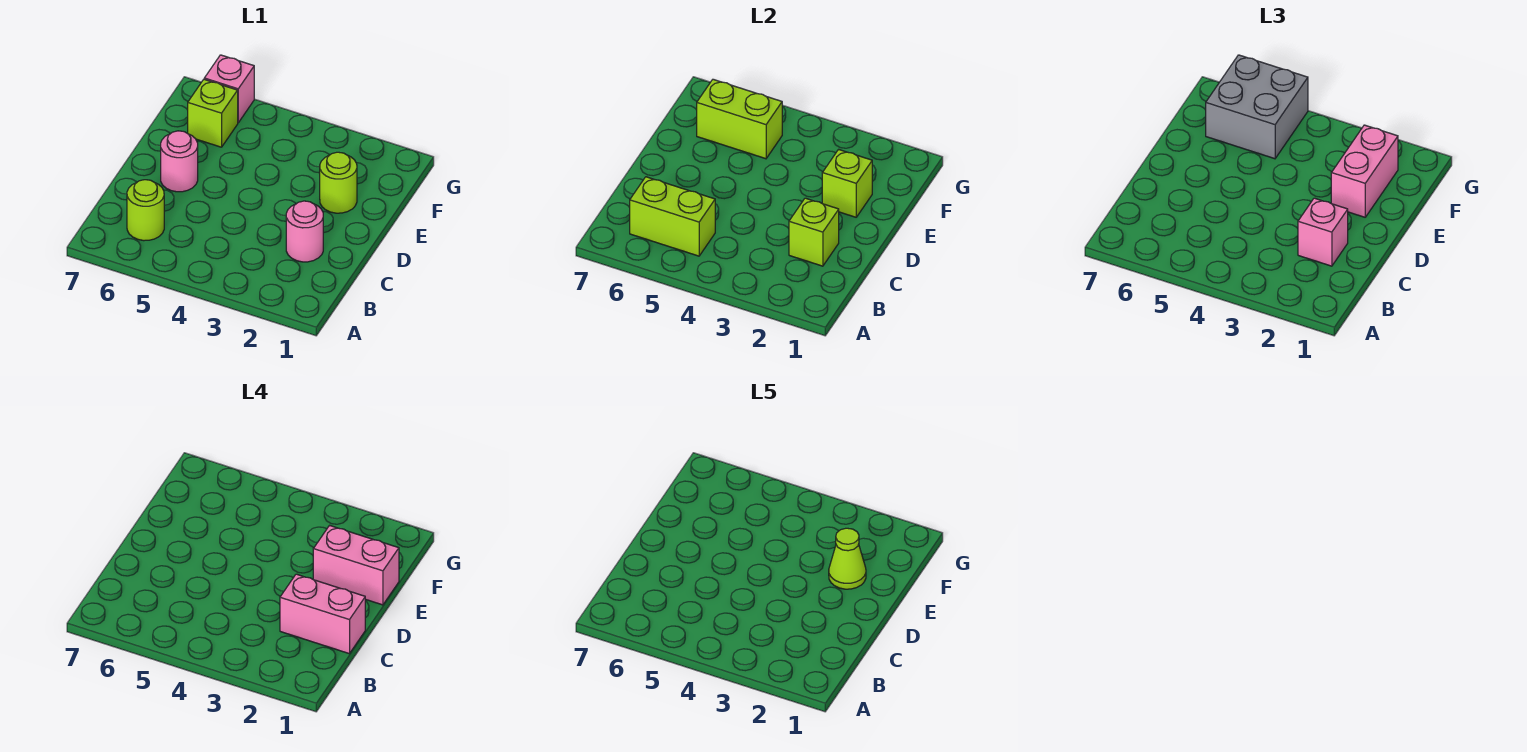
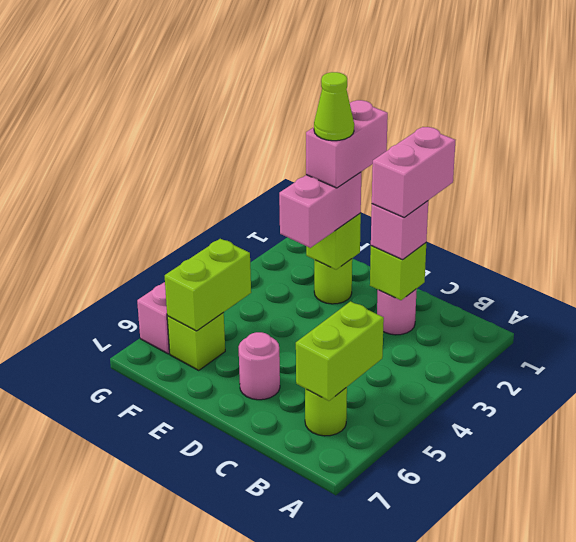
pink brick E2:F2 level 3 -> pink brick E2:E3 level 3
grey brick F5:G6 level 3 -> none

